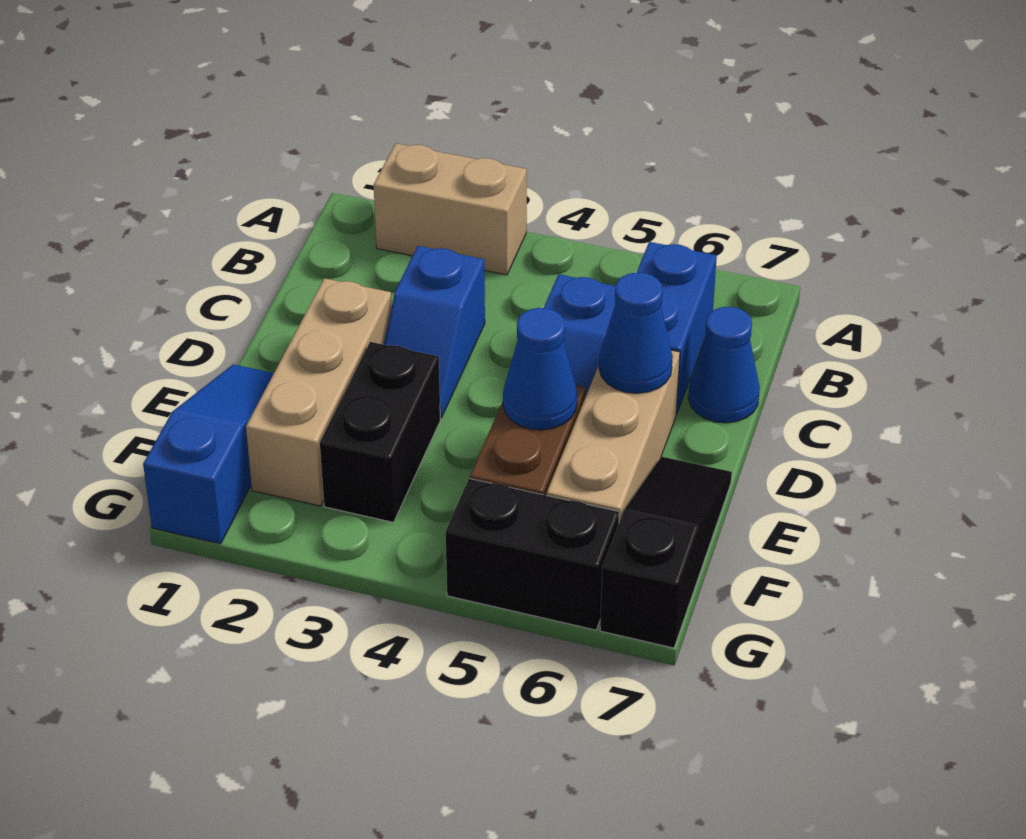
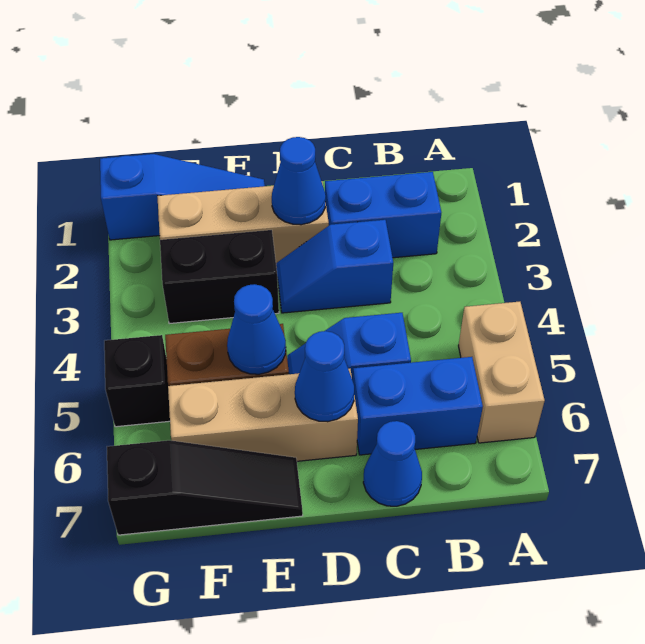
tan brick A2:A3 level 1 -> tan brick A5:A6 level 1
none -> blue brick B2:C2 level 1
none -> blue cone D2 level 2
black brick G5:G6 level 1 -> black brick G5 level 1

